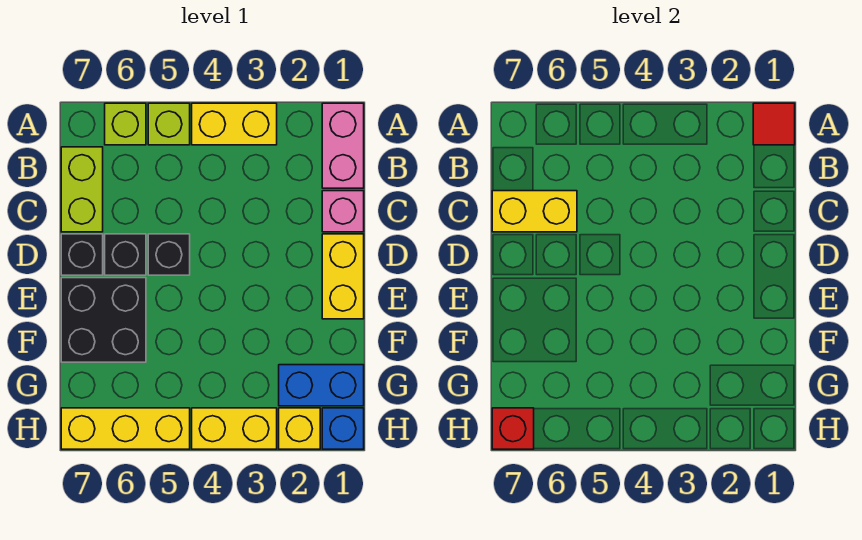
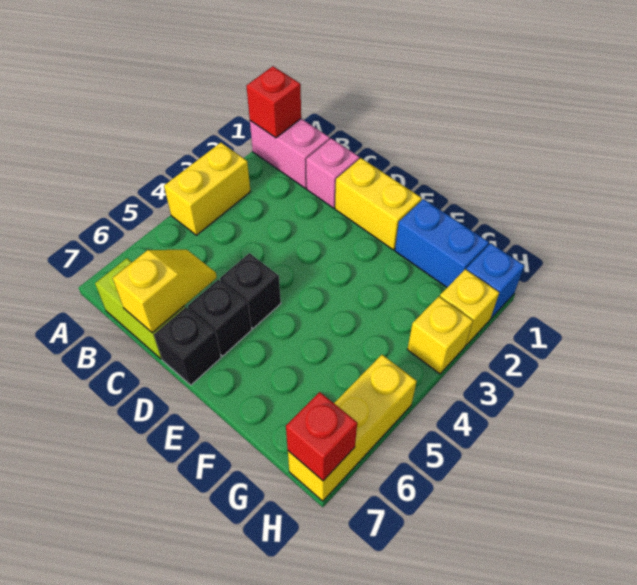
red tile A1 level 2 -> red brick A1 level 2
lime brick A5 level 1 -> none
lime brick A6 level 1 -> none
yellow brick C6:C7 level 2 -> yellow slope C6:C7 level 2 top 7
black brick E6:F7 level 1 -> none
blue brick G1:G2 level 1 -> blue brick F1:G1 level 1
yellow brick H3:H4 level 1 -> yellow brick H3 level 1

